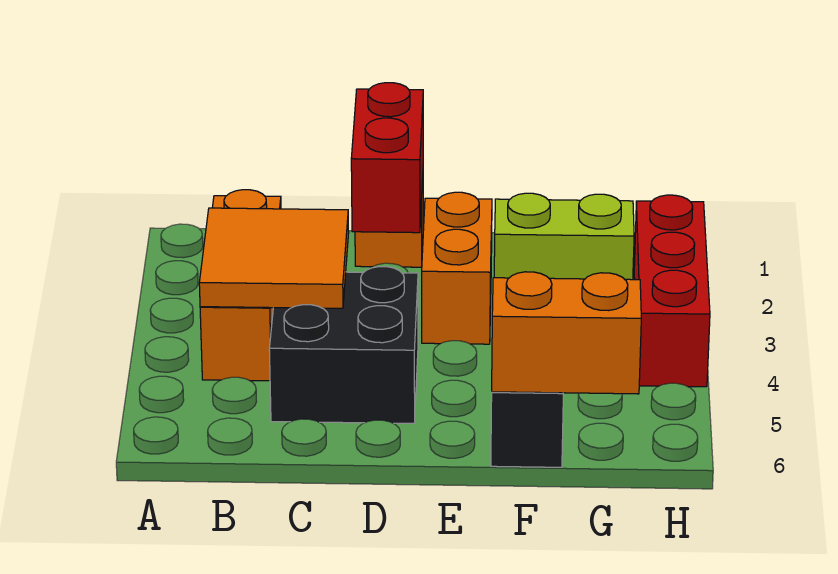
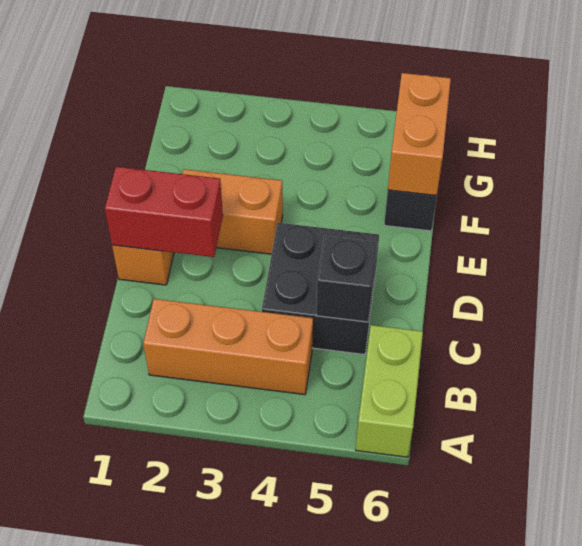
orange tile B3:C4 level 2 -> none
none -> black brick C5 level 2
lime brick F2:G2 level 1 -> lime brick A6:B6 level 1
red brick H2:H4 level 1 -> none

